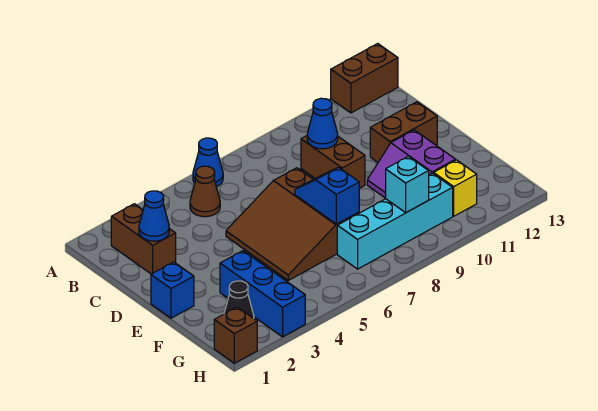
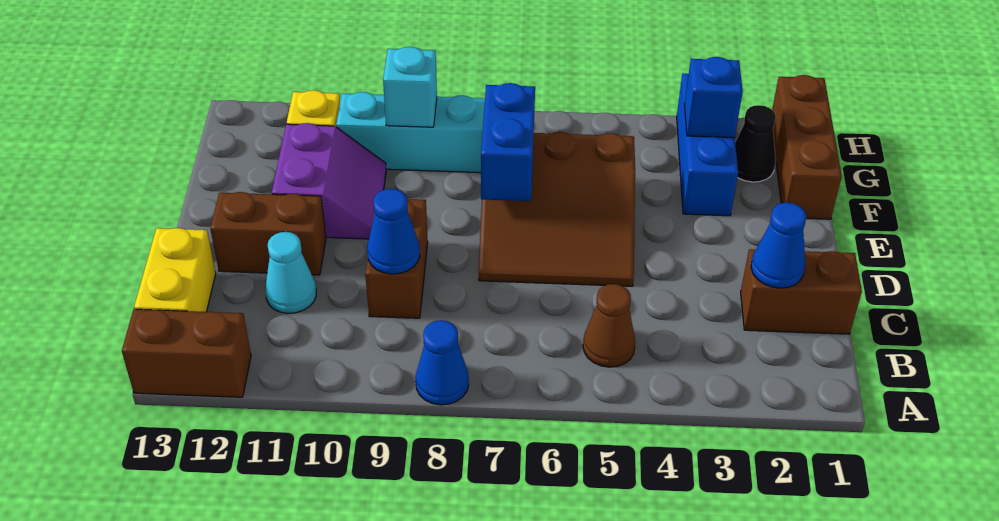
blue cone A6 level 1 -> blue cone A8 level 1
brown brick B2:C2 level 1 -> brown brick C1:C2 level 1
none -> yellow brick B13:C13 level 1
none -> cyan cone C11 level 1
brown slope D5:F7 level 1 top 7 -> brown slope D5:F7 level 1 top F
blue brick E1 level 1 -> blue brick G3 level 2
blue slope E7:F7 level 2 top F -> blue brick E7:F7 level 2
brown brick H1 level 1 -> brown brick F1:H1 level 1

